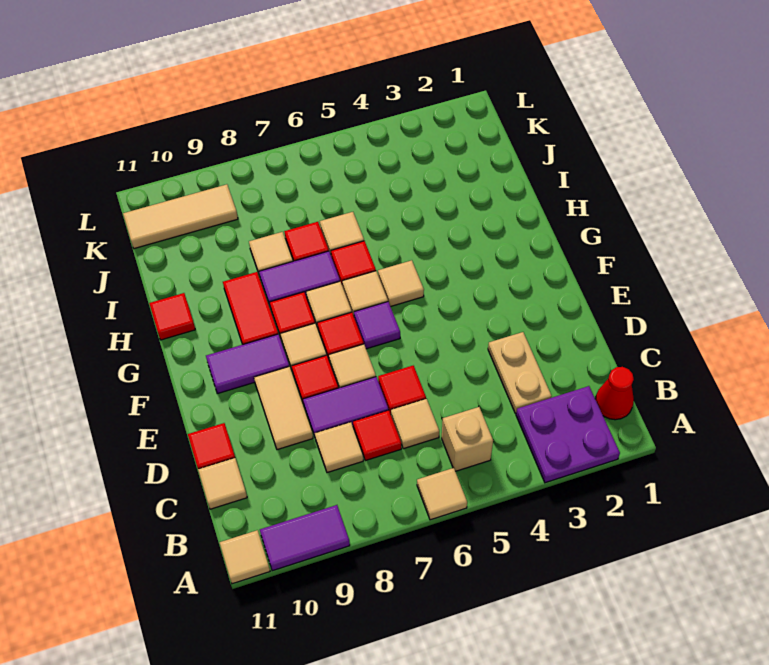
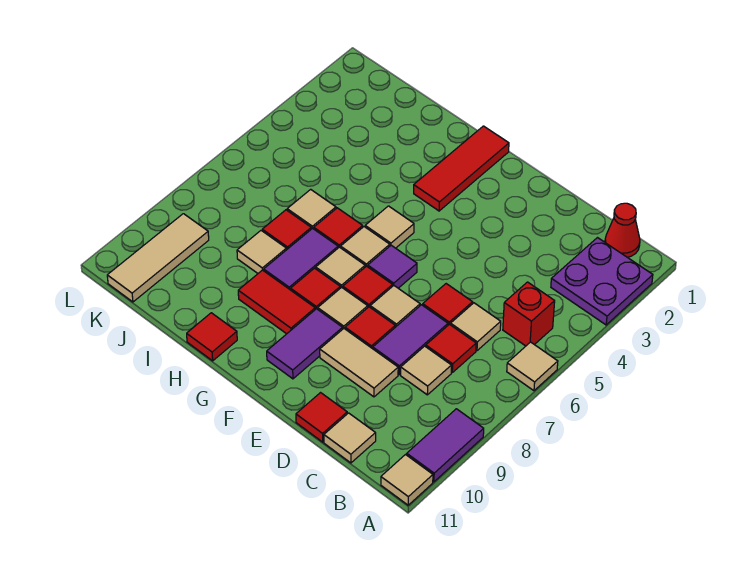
tan brick B5 level 1 -> red brick B5 level 1
tan plate C3:D3 level 1 -> none
none -> red tile G1:G3 level 1

